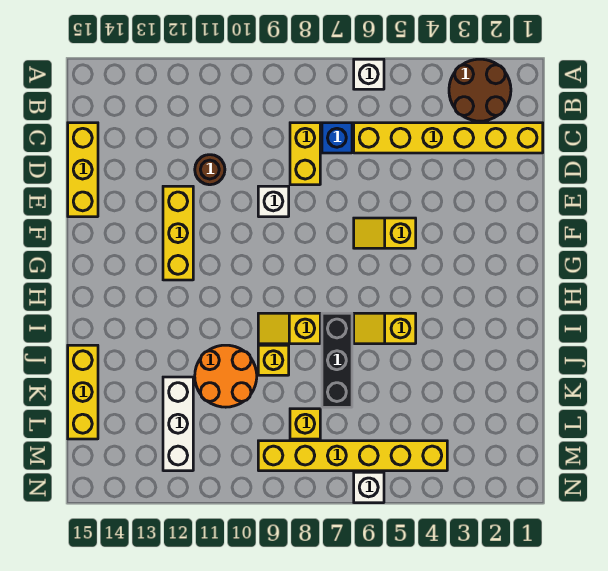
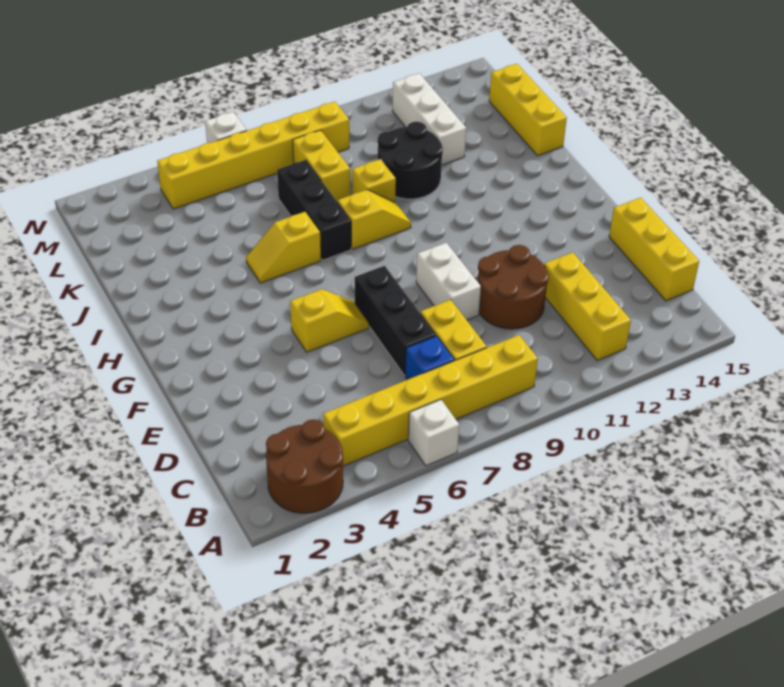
yellow brick C1:C6 level 1 -> yellow brick B4:B9 level 1
none -> black brick D7:F7 level 1
brown round brick D11 level 1 -> brown round brick D10:E11 level 1
white brick E9 level 1 -> white brick E9:F9 level 1
yellow brick E12:G12 level 1 -> yellow brick B12:D12 level 1
yellow slope I5:I6 level 1 top 5 -> yellow slope I5:I6 level 1 top 6
orange round brick J10:K11 level 1 -> black round brick J10:K11 level 1
yellow brick L8 level 1 -> yellow brick K8:L8 level 1

